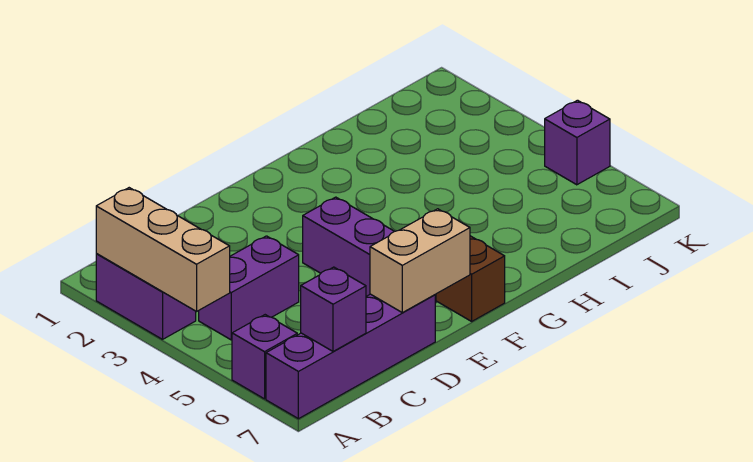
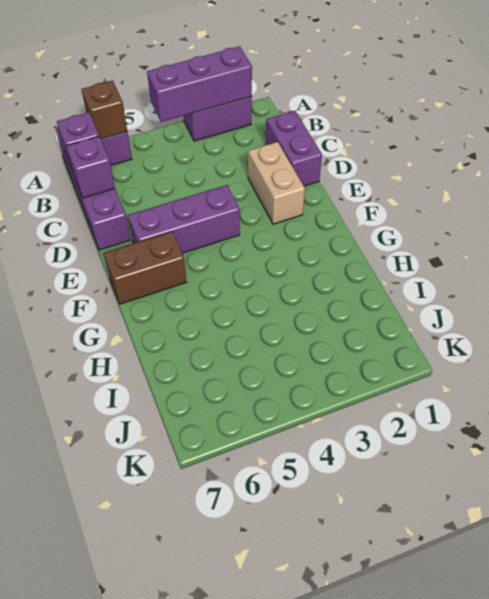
tan brick A2:A4 level 2 -> purple brick A2:A4 level 2
none -> brown brick A6 level 2
purple brick B4:C4 level 1 -> purple brick C1:D1 level 1
tan brick D7:E7 level 2 -> tan brick D2:E2 level 1
purple brick K5 level 1 -> purple brick C7 level 2

